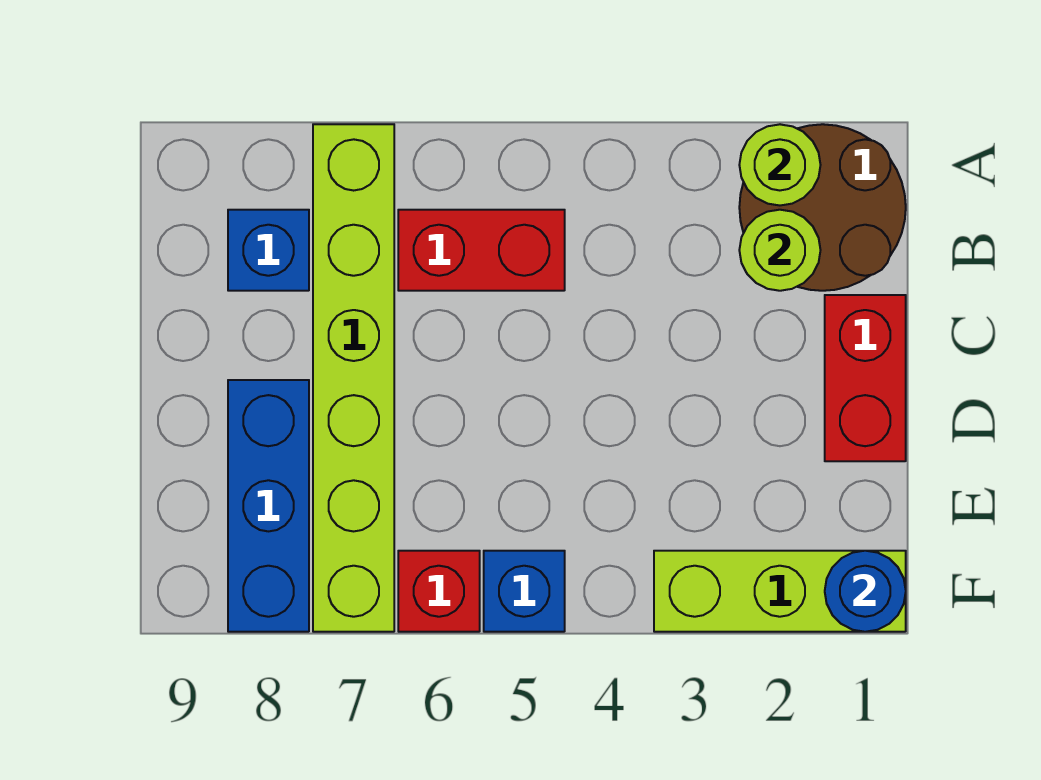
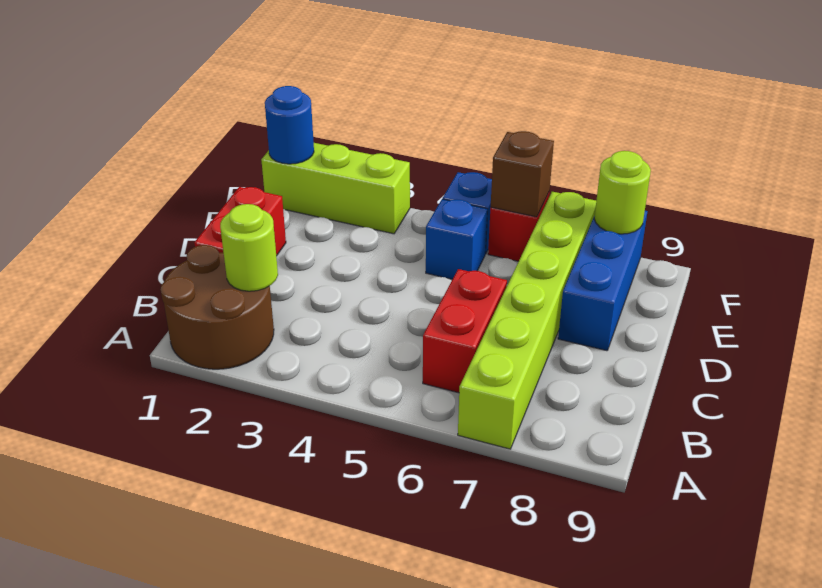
lime round brick A2 level 2 -> lime round brick F8 level 2
red brick B5:B6 level 1 -> red brick B6:C6 level 1
blue brick B8 level 1 -> blue brick E5 level 1
none -> brown brick F6 level 2

